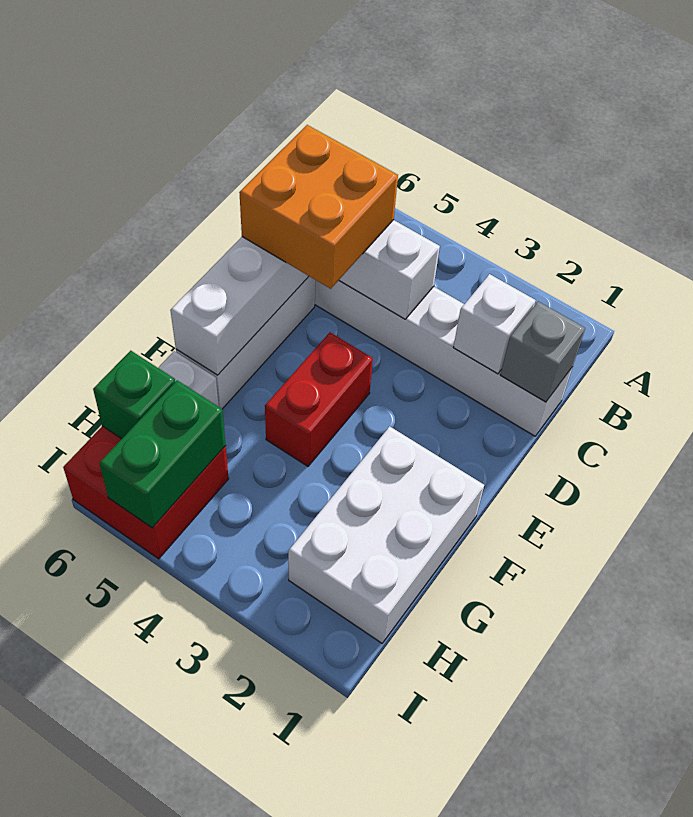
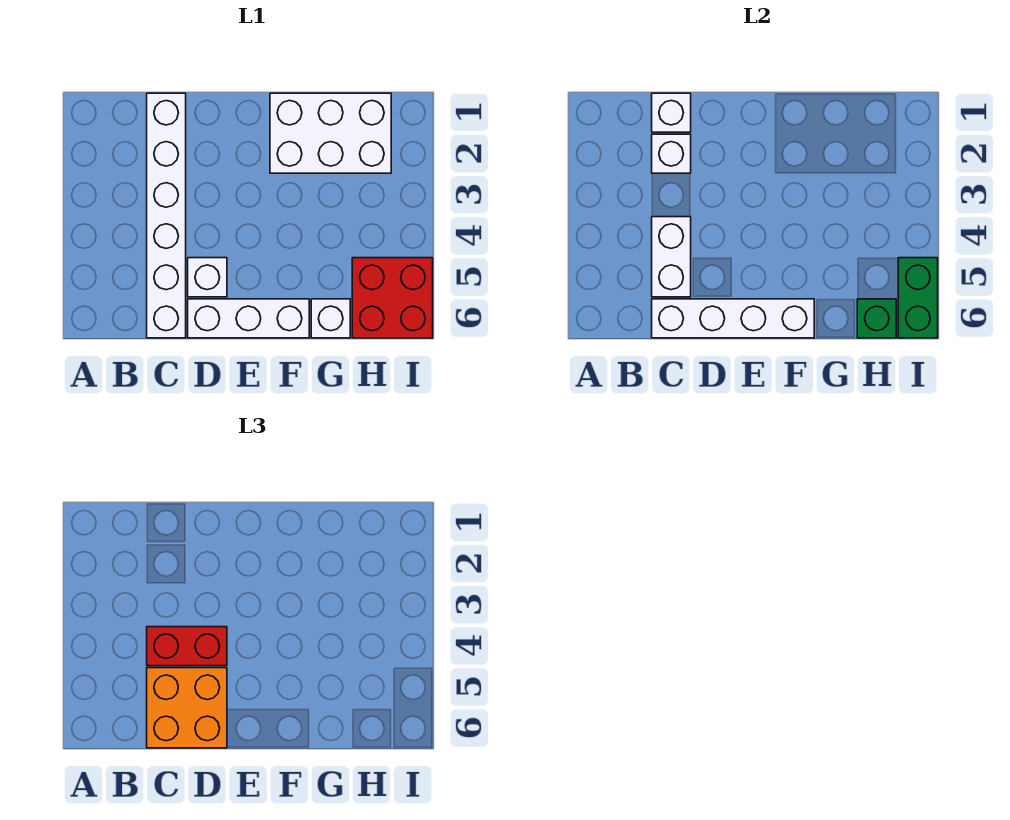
grey brick C1 level 2 -> white brick C1 level 2
none -> white brick D5 level 1
red brick E4:F4 level 1 -> red brick C4:D4 level 3
green brick H5:I5 level 2 -> green brick I5:I6 level 2

